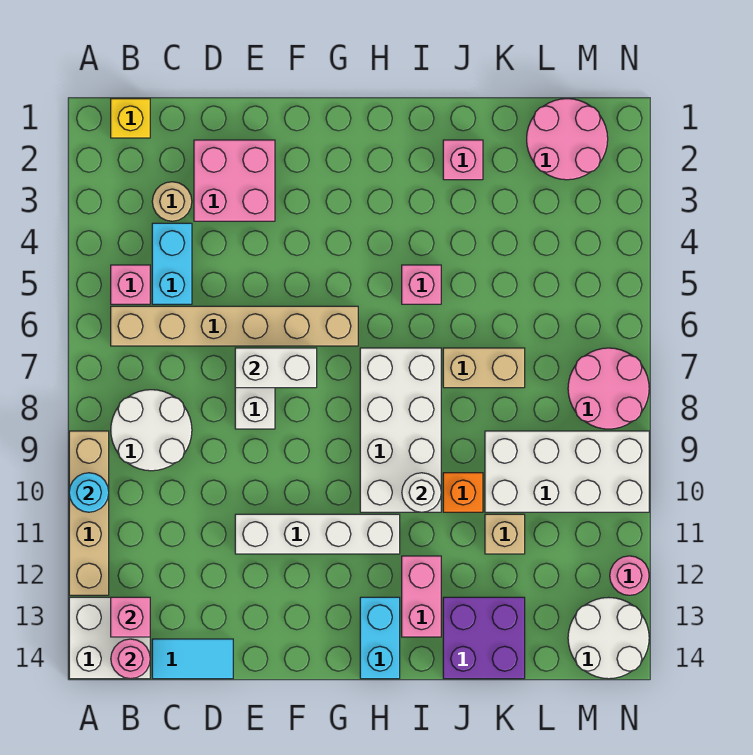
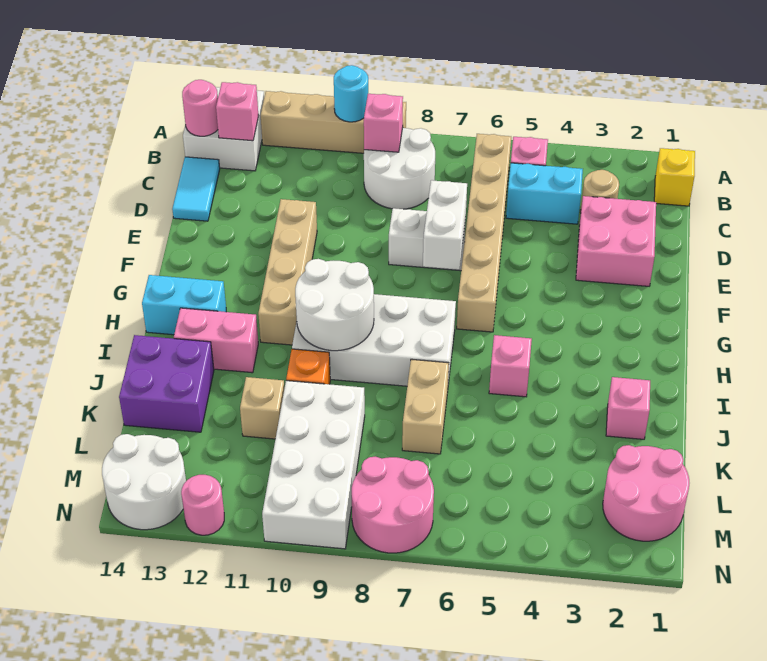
none -> pink brick B9 level 2
white brick E11:H11 level 1 -> tan brick E11:H11 level 1
white round brick I10 level 2 -> white round brick H9:I10 level 2

